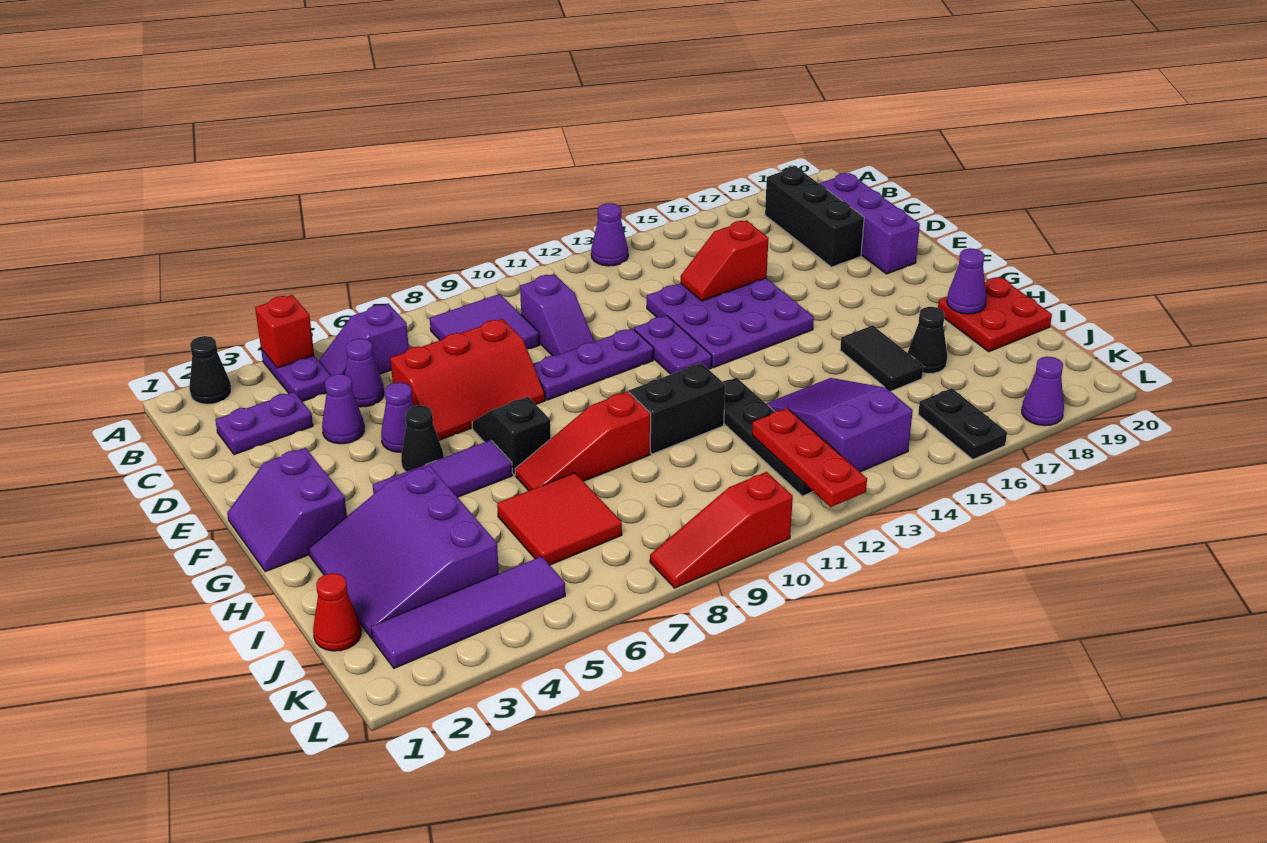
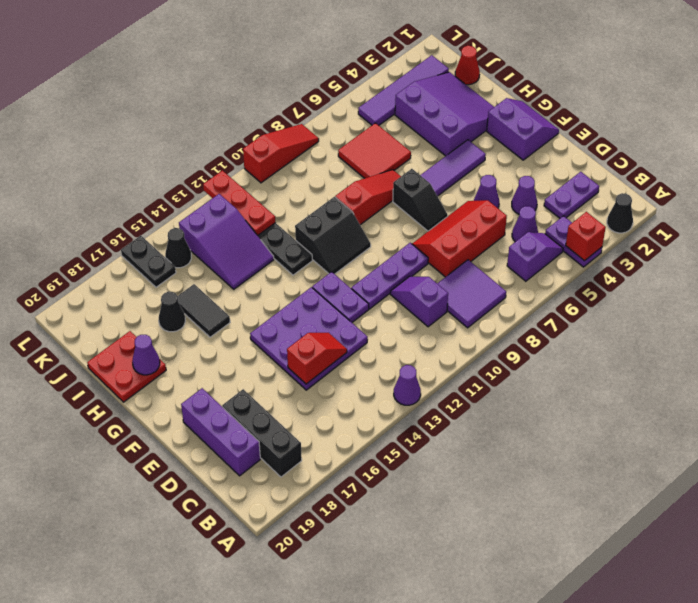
black cone F5 level 1 -> black cone K15 level 1
purple cone L18 level 1 -> none

